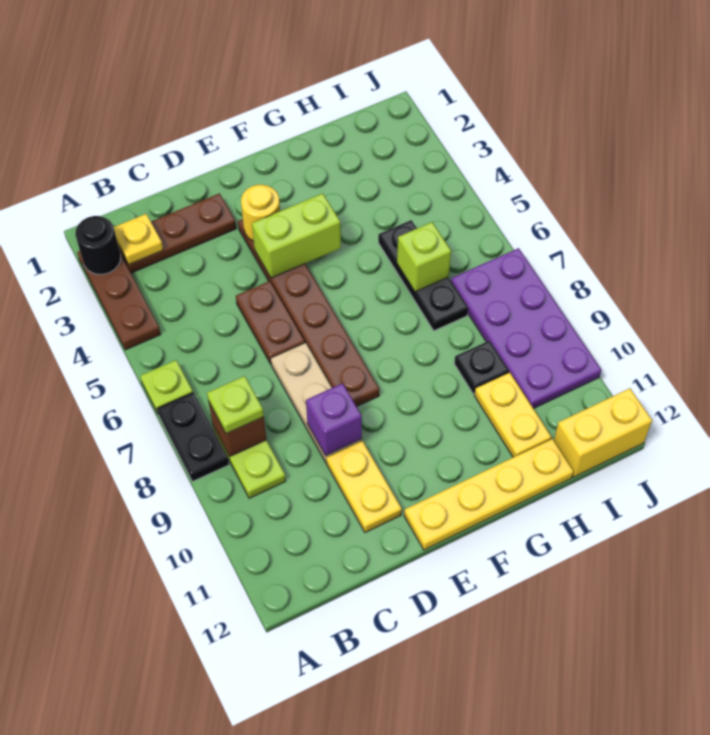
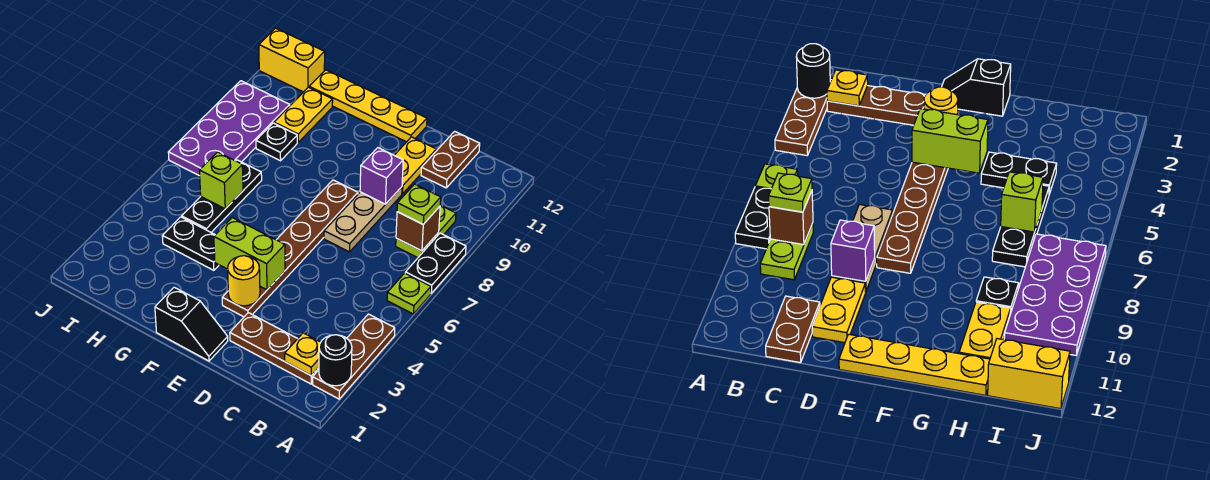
brown plate D5:D6 level 1 -> brown plate C11:C12 level 1
none -> black slope E1:F1 level 1 top F
none -> black plate G4:H4 level 1

